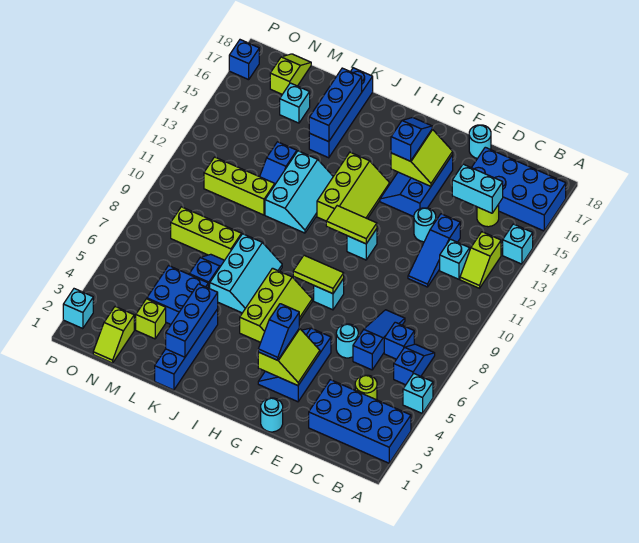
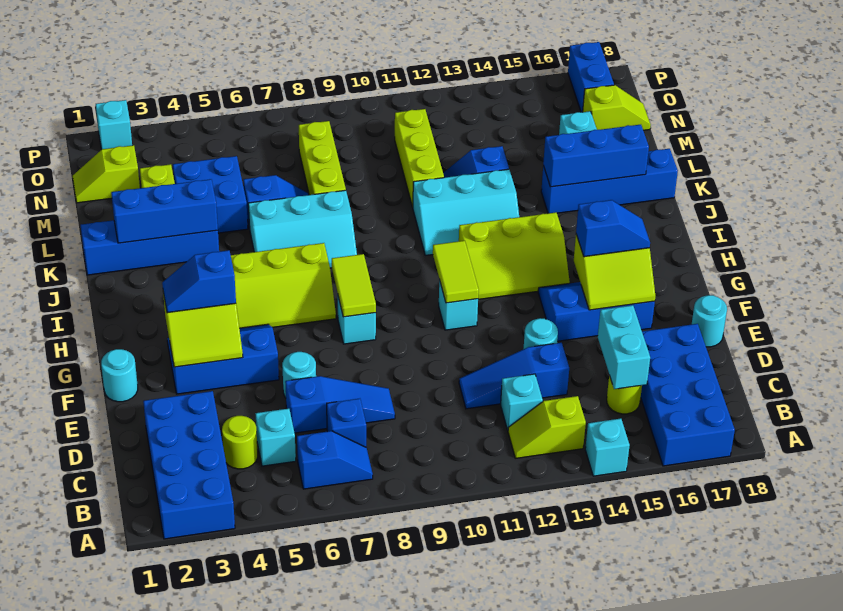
cyan brick A5 level 1 -> cyan brick C5 level 1
blue brick P17 level 1 -> blue brick O17:P17 level 1

